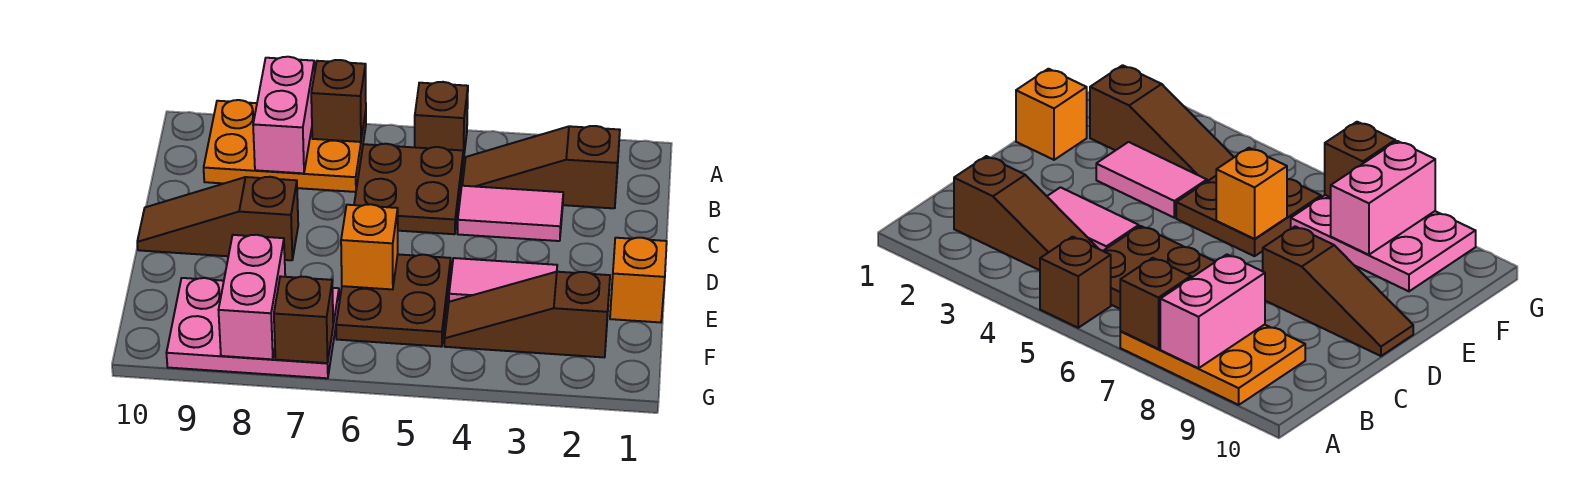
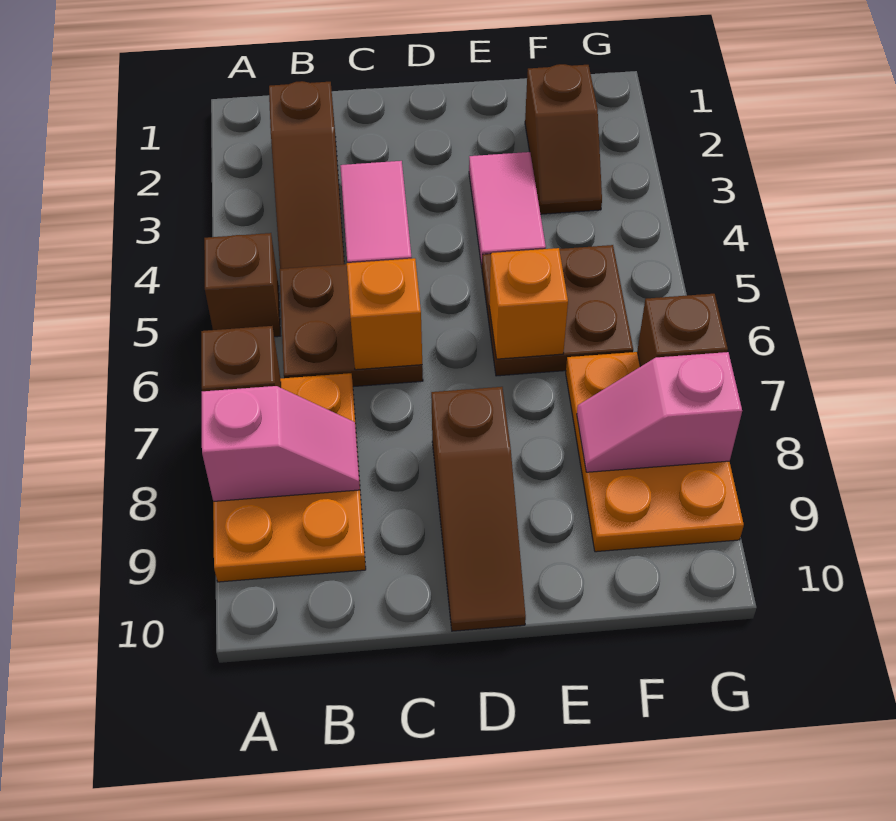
pink brick A8:B8 level 2 -> pink slope A8:B8 level 2 top A
orange brick E1 level 1 -> orange brick C6 level 2
brown slope F2:F4 level 1 top 2 -> brown slope F2:F3 level 1 top 2
pink plate F7:G9 level 1 -> orange plate F7:G9 level 1
pink brick F8:G8 level 2 -> pink slope F8:G8 level 2 top G

